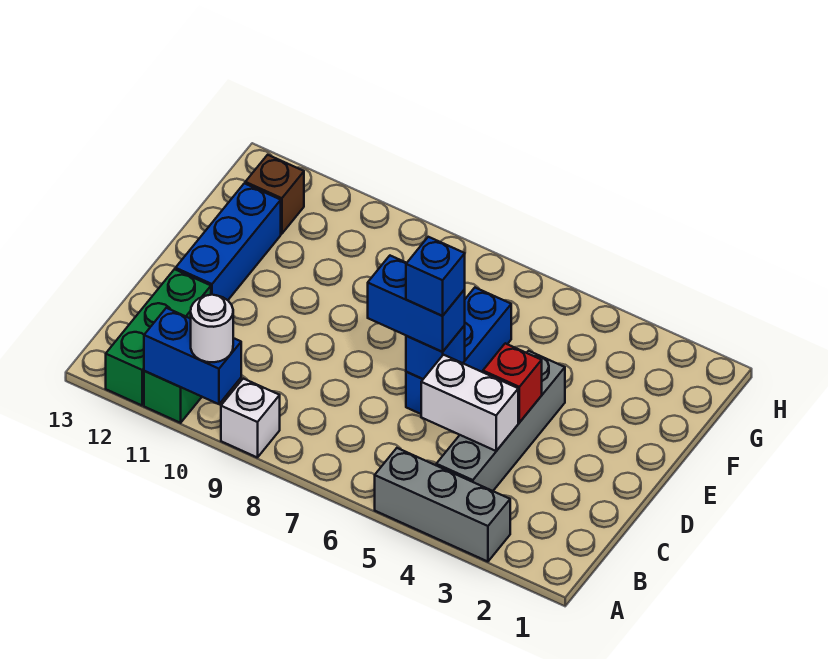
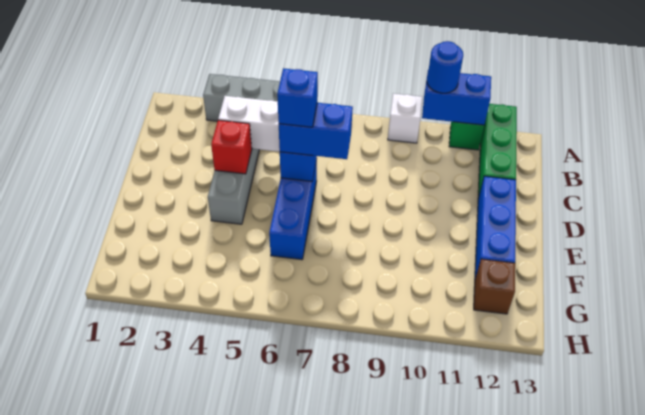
white round brick A10 level 3 -> blue round brick A10 level 3

